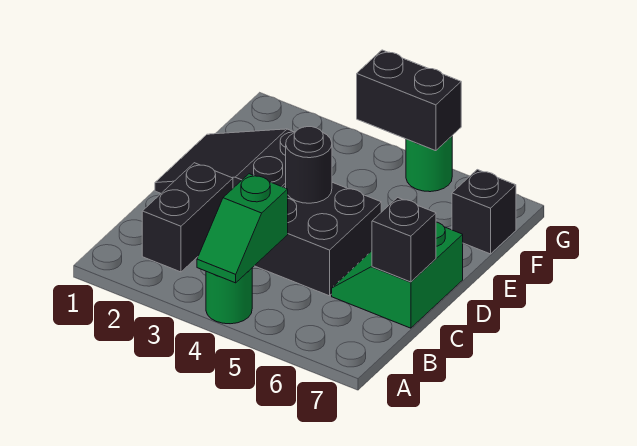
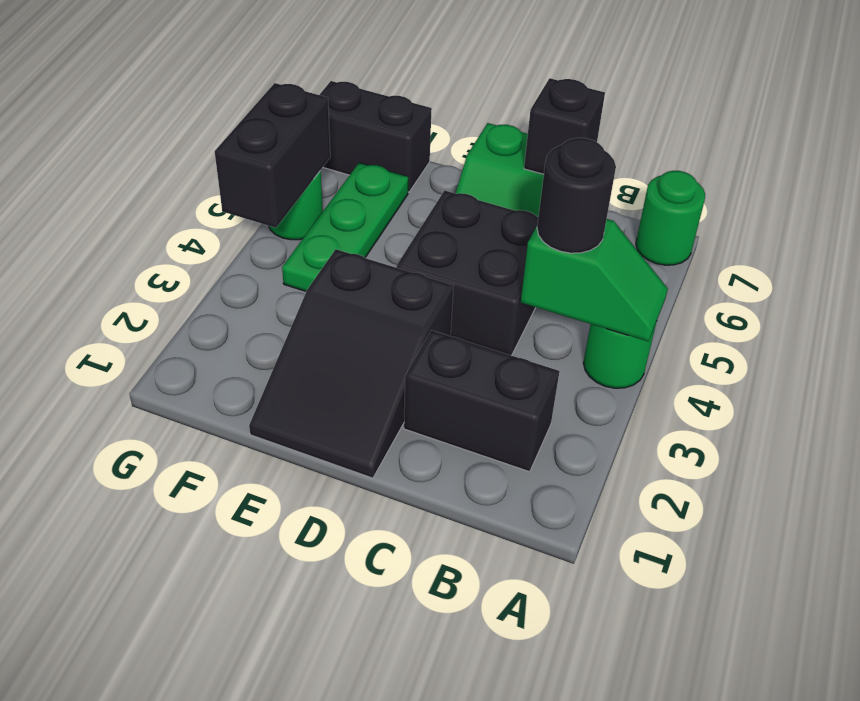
none -> green round brick A7 level 1
black round brick D4 level 2 -> black round brick B4 level 3
none -> green plate F4:F6 level 1
black brick F7 level 1 -> black brick F7:G7 level 1

